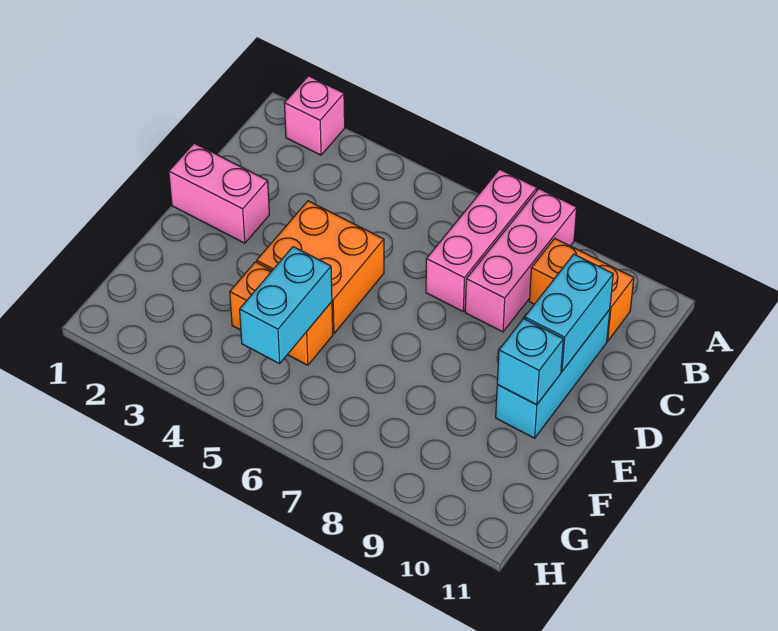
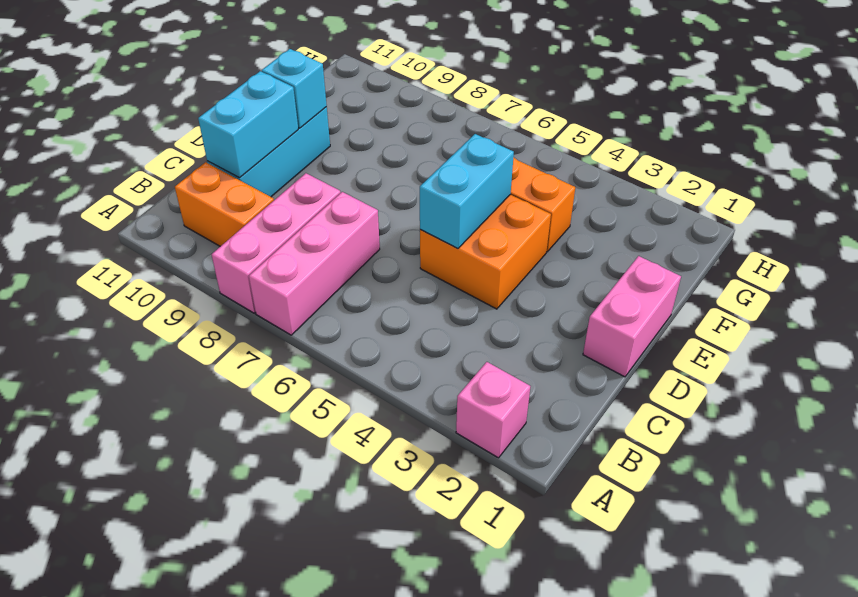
pink brick D1:D2 level 1 -> pink brick D1:E1 level 1
cyan brick F5:G5 level 2 -> cyan brick D5:E5 level 2

